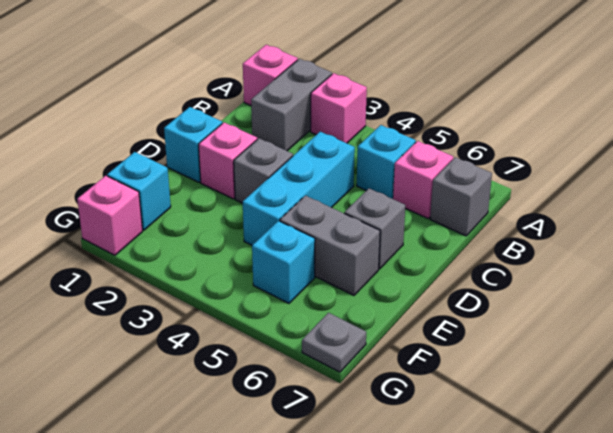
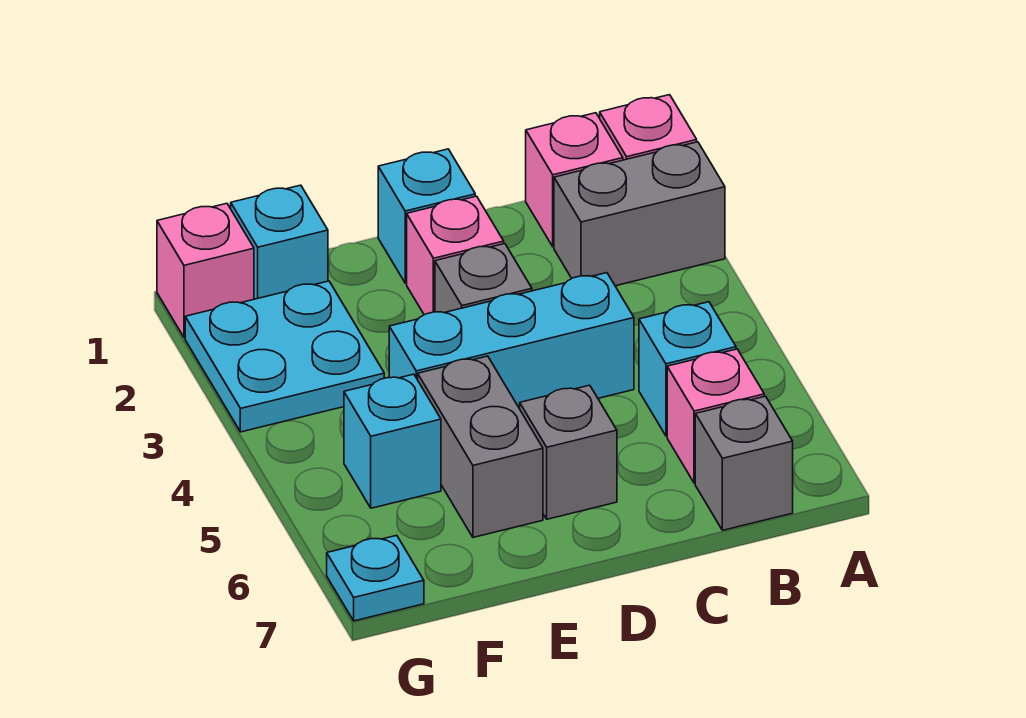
pink brick A3 level 1 -> pink brick B1 level 1
none -> cyan plate F2:G3 level 1
grey plate G7 level 1 -> cyan plate G7 level 1

